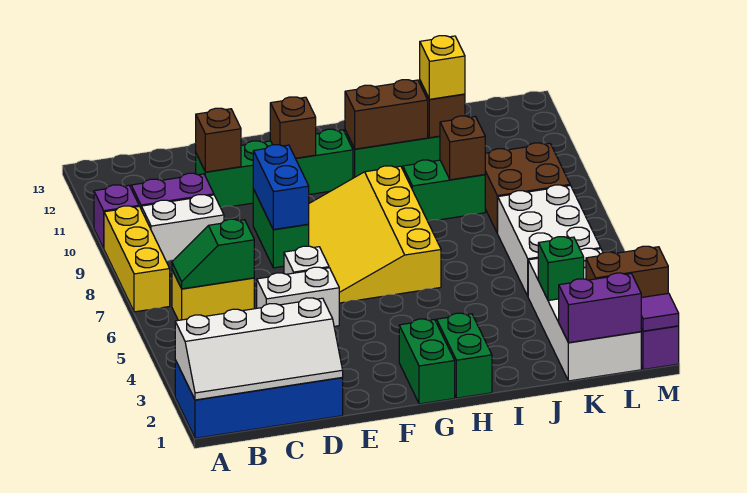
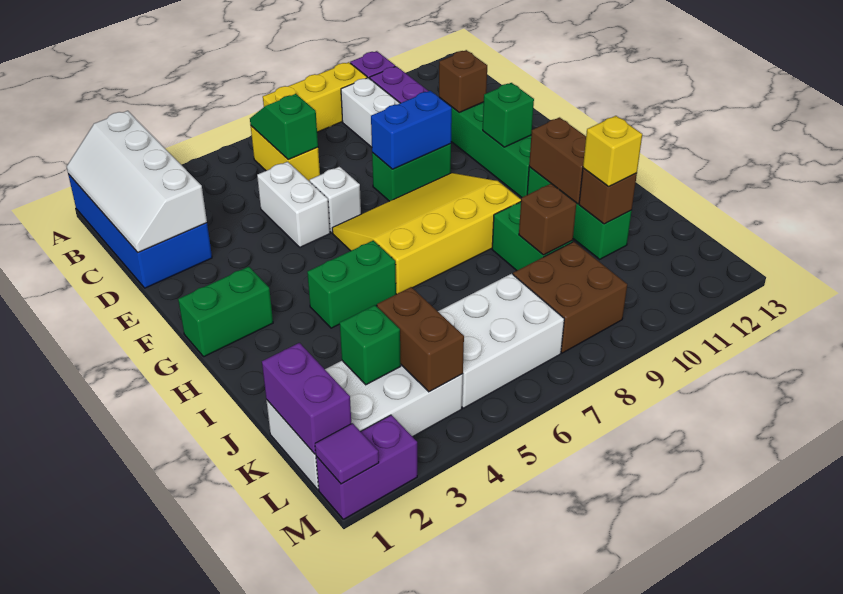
brown brick F11 level 2 -> green brick F11 level 2
green brick H1:H2 level 1 -> green brick H4:H5 level 1
brown brick L2:M2 level 2 -> brown brick K4:L4 level 2

